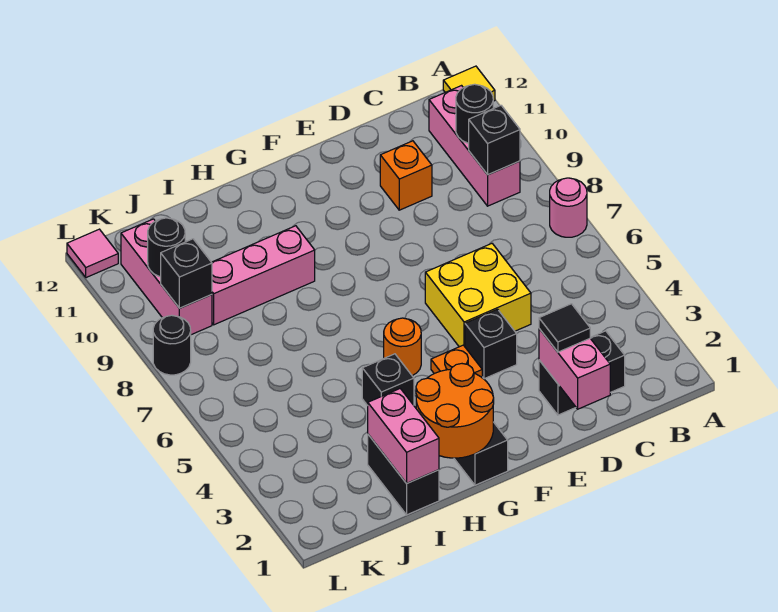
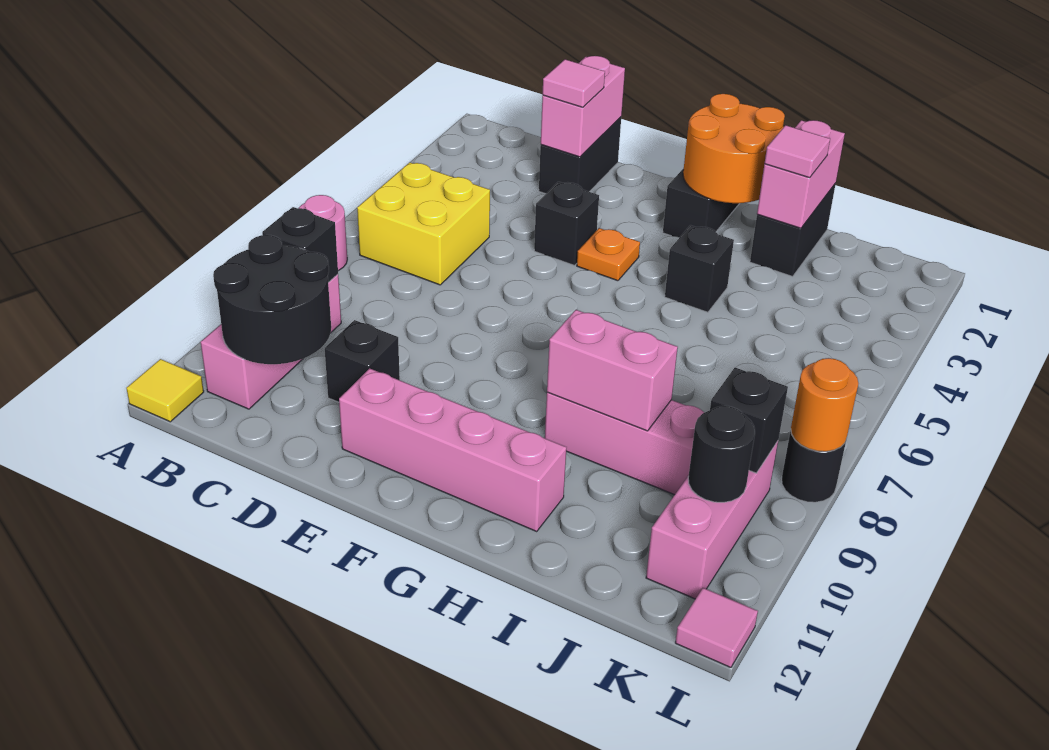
black round brick B10 level 2 -> black round brick B10:C11 level 2
black brick C2:D2 level 1 -> black brick D1:D2 level 1
black tile D2 level 3 -> pink tile D2 level 3
yellow brick D5:E6 level 1 -> yellow brick B5:C6 level 1
orange brick D10 level 1 -> black brick D10 level 1
none -> pink brick E11:H11 level 1
orange round brick G5 level 1 -> orange round brick L8 level 2
none -> pink brick H9:I9 level 2
none -> pink tile I2 level 3

